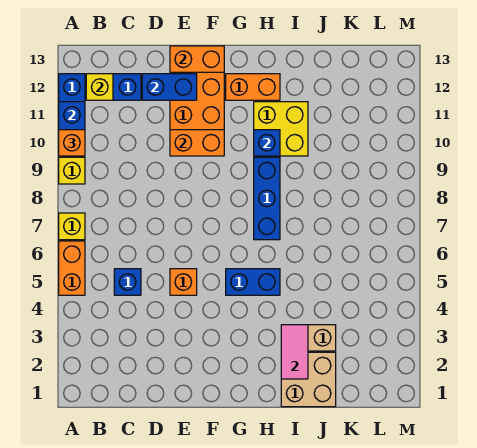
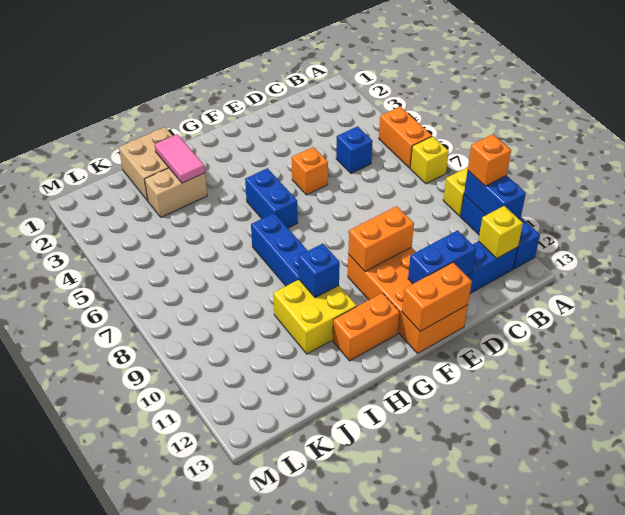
blue brick G5:H5 level 1 -> blue brick G5:G6 level 1

